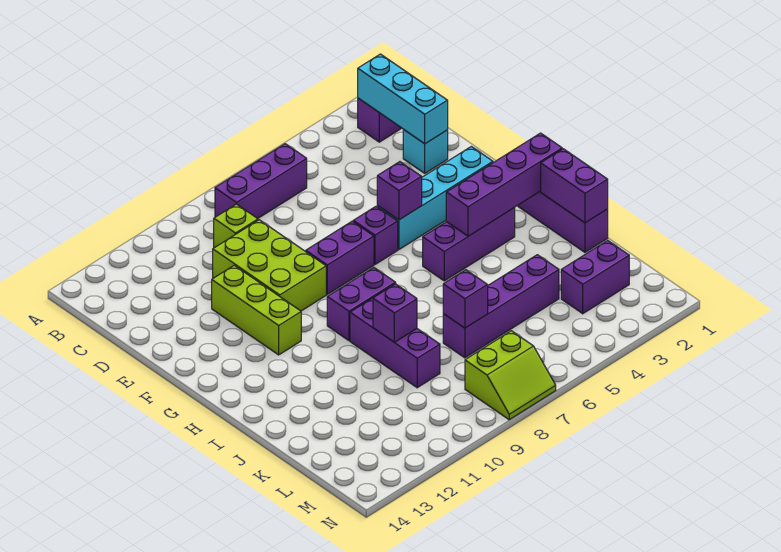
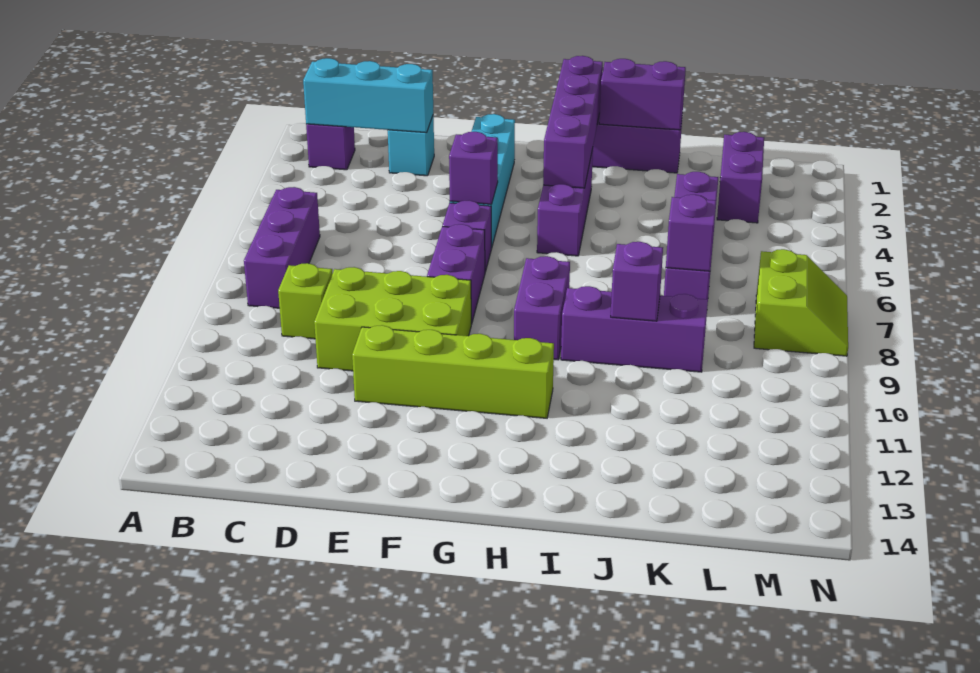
lime brick E11:G11 level 1 -> lime brick E11:H11 level 1

